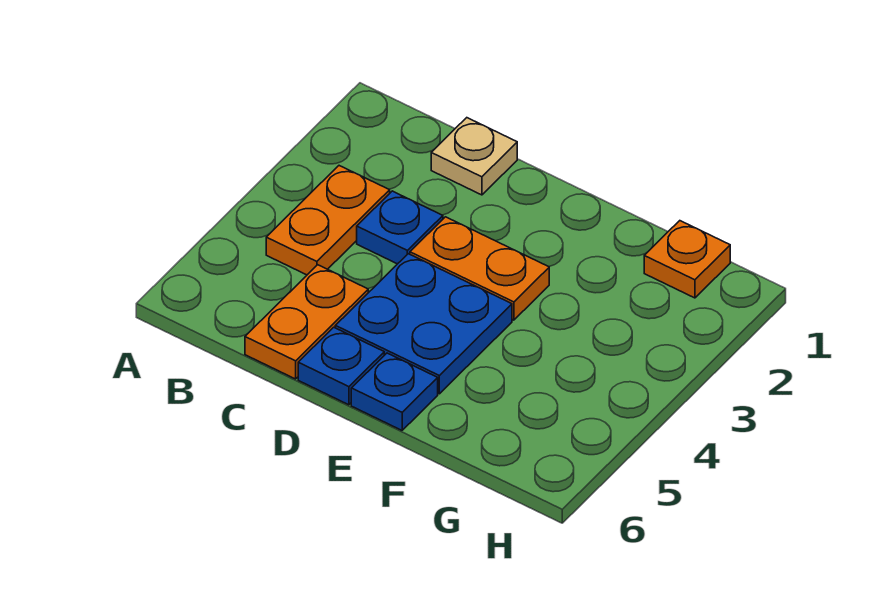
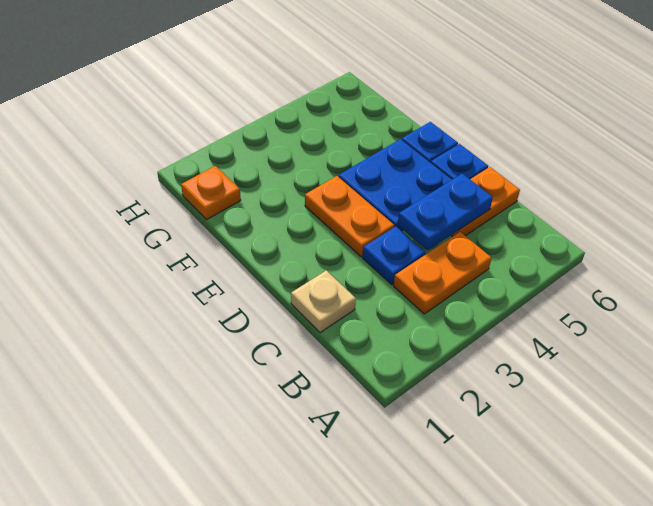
none -> blue plate C4:C5 level 2

